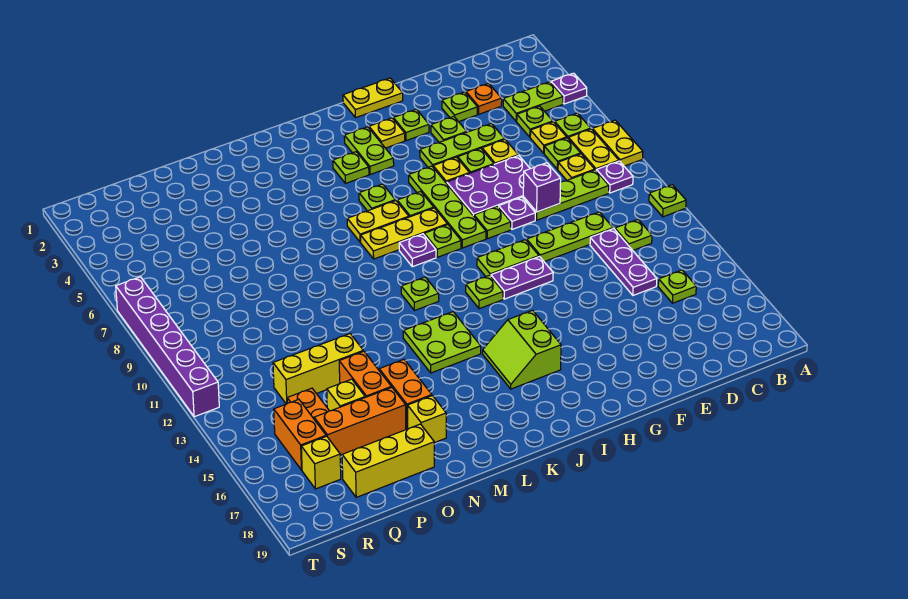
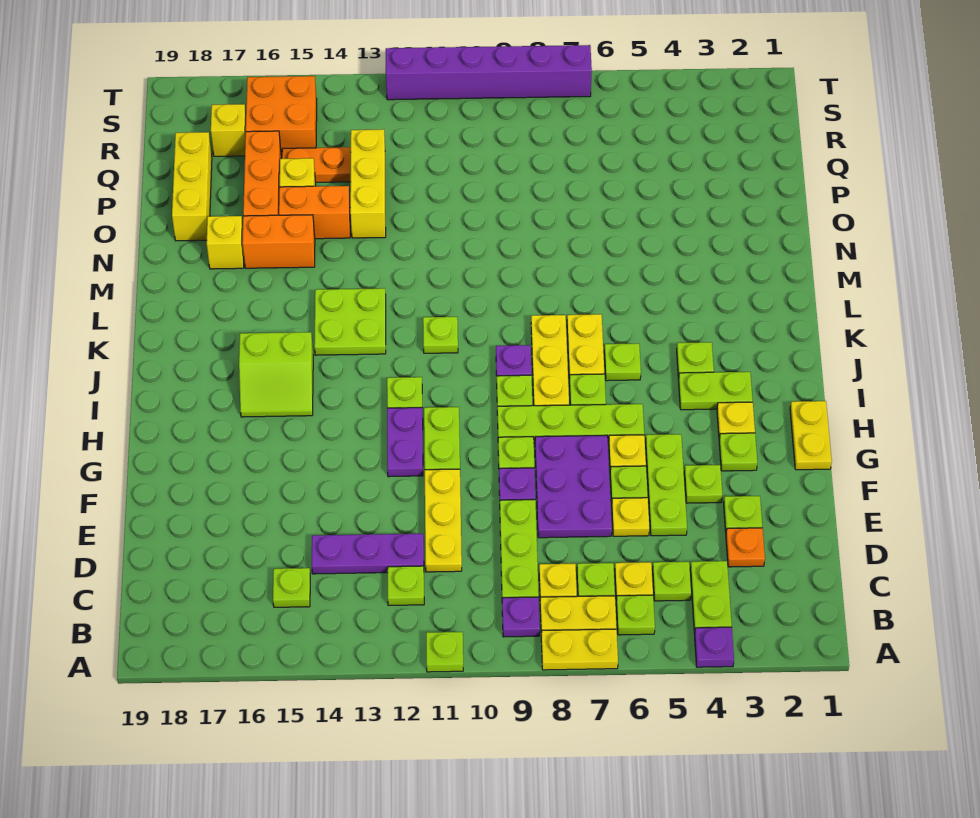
lime plate D11:F11 level 1 -> yellow plate D11:F11 level 1
purple brick E9 level 2 -> none
lime slope I15:J16 level 1 top I -> lime slope I15:J16 level 1 top J
orange brick R15:R16 level 1 -> orange brick R15:S16 level 1

